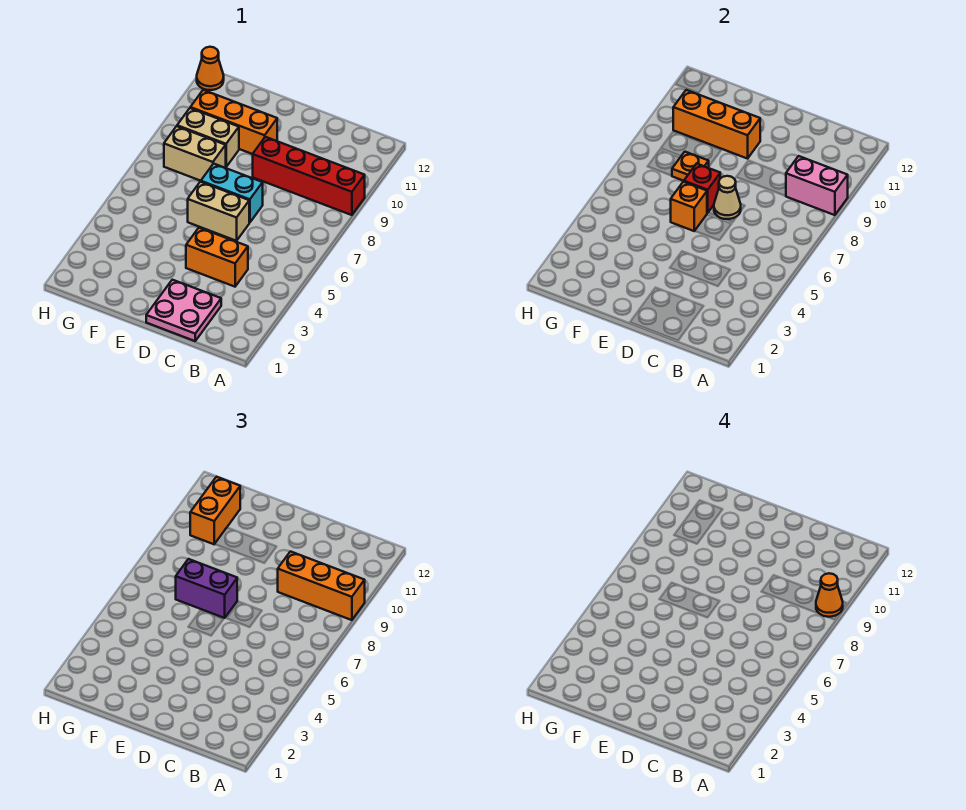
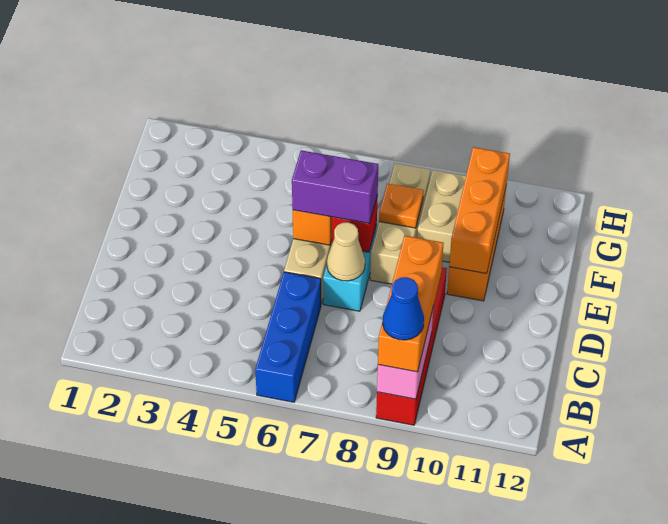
none -> blue brick A6:C6 level 1
orange cone A9 level 4 -> blue cone A9 level 4
pink plate C1:D2 level 1 -> none
orange brick C4:D4 level 1 -> none
purple brick E7:F7 level 3 -> purple brick E6:E7 level 3
tan brick F8:G8 level 1 -> tan brick E8:G8 level 1
orange brick G10:G11 level 3 -> none
orange cone H12 level 1 -> none

